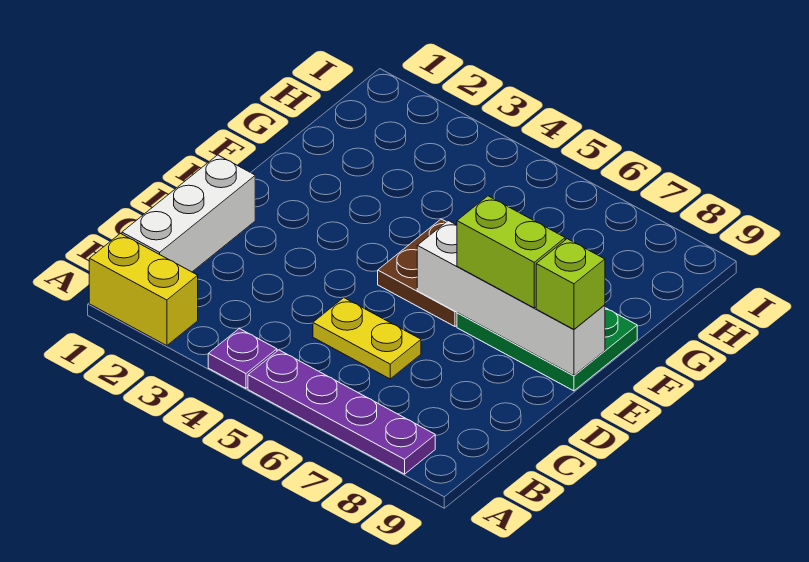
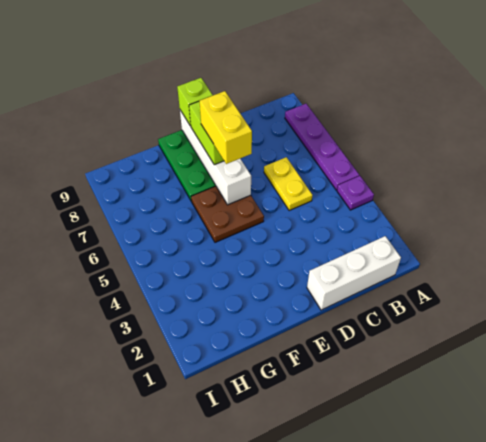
yellow brick A1:A2 level 1 -> yellow brick E6:E7 level 4

